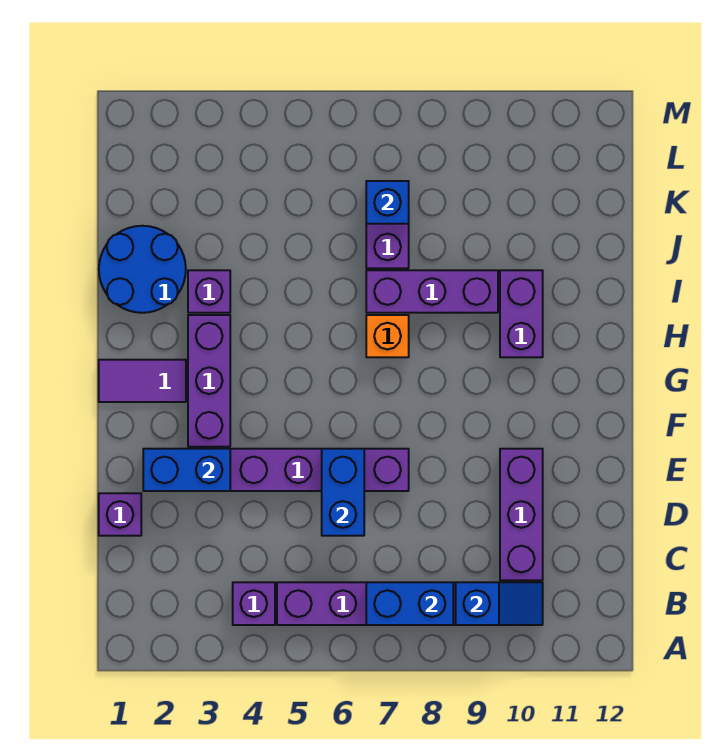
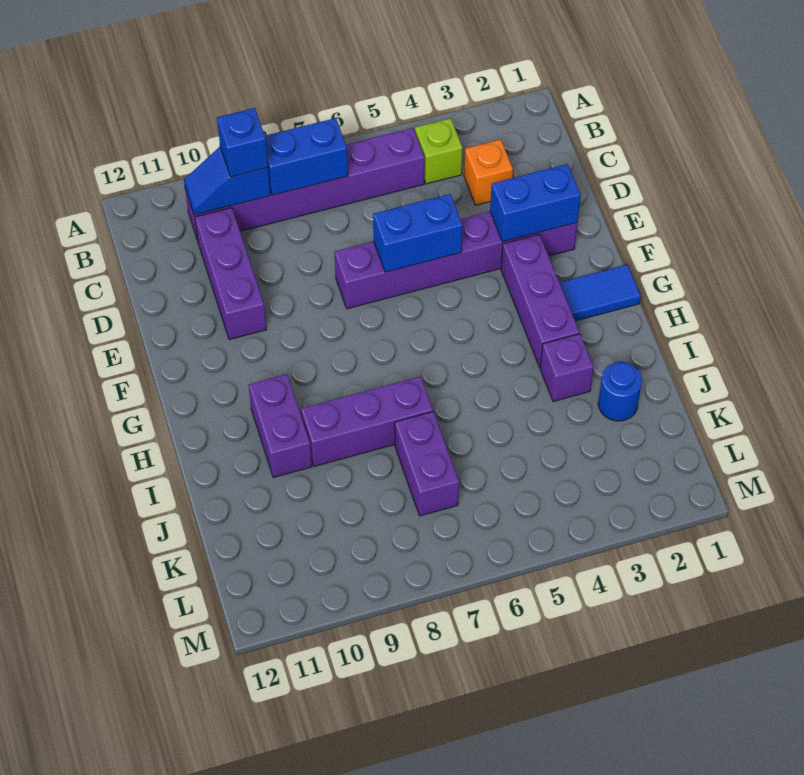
purple brick B4 level 1 -> lime brick B4 level 1
purple brick D1 level 1 -> none
blue brick D6:E6 level 2 -> blue brick E5:E6 level 2
purple tile G1:G2 level 1 -> blue tile G1:G2 level 1
orange brick H7 level 1 -> orange brick C3 level 1
blue round brick I1:J2 level 1 -> blue round brick J2 level 1
blue brick K7 level 2 -> blue brick B9 level 3

